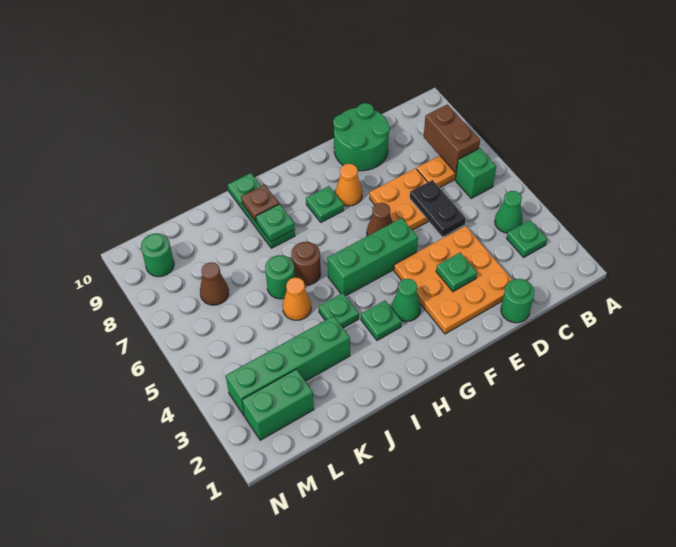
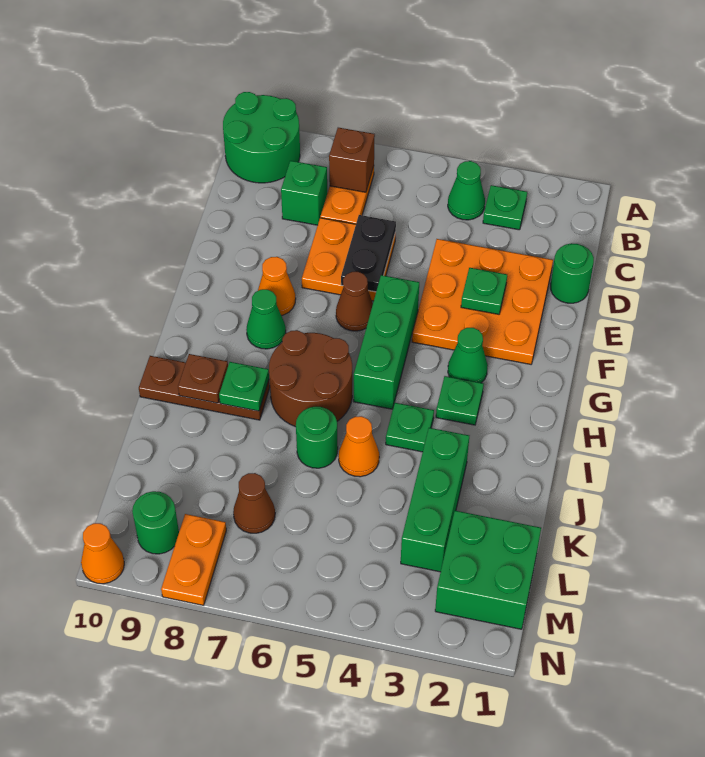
green brick B6 level 1 -> green brick C8 level 1
brown brick B7:B8 level 2 -> brown brick B7 level 2
black plate D5:D6 level 2 -> black plate D6:E6 level 2
green round brick D9:E10 level 1 -> green round brick A9:B10 level 1
green plate G8 level 1 -> green cone G8 level 1
brown round brick I6 level 1 -> brown round brick H6:I7 level 1
green plate I8:I10 level 1 -> brown plate I8:I10 level 1
green brick J3:M3 level 1 -> green brick J3:L3 level 1
green brick L2:M2 level 1 -> green brick L1:M2 level 1
none -> orange plate M8:N8 level 1
none -> orange cone N10 level 1

